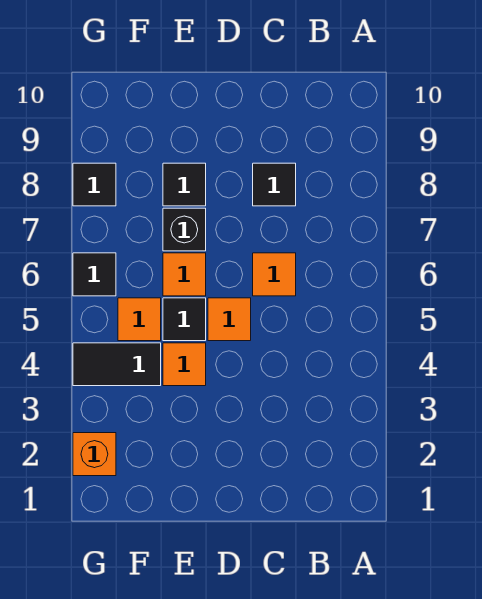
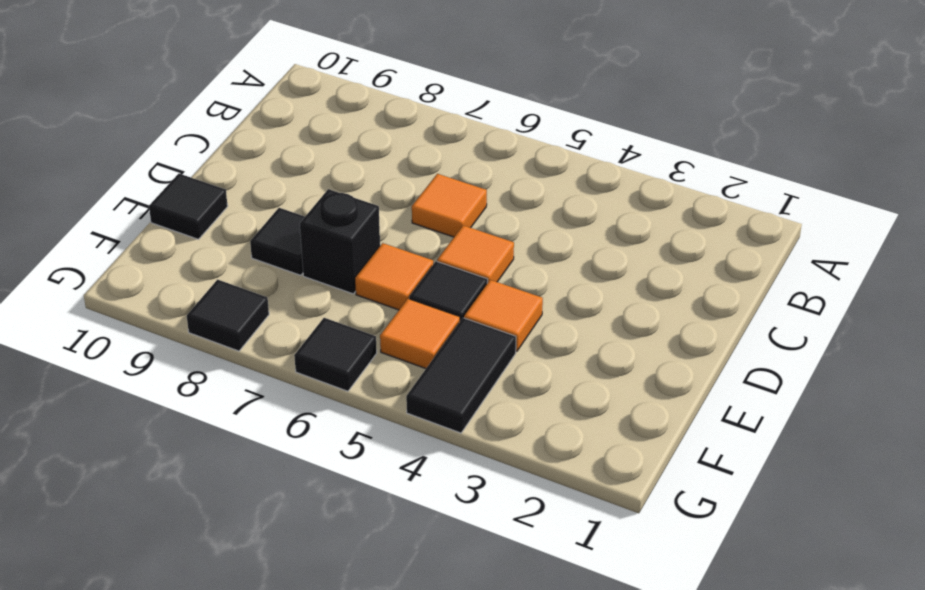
black tile C8 level 1 -> black tile E10 level 1
orange brick G2 level 1 -> none

